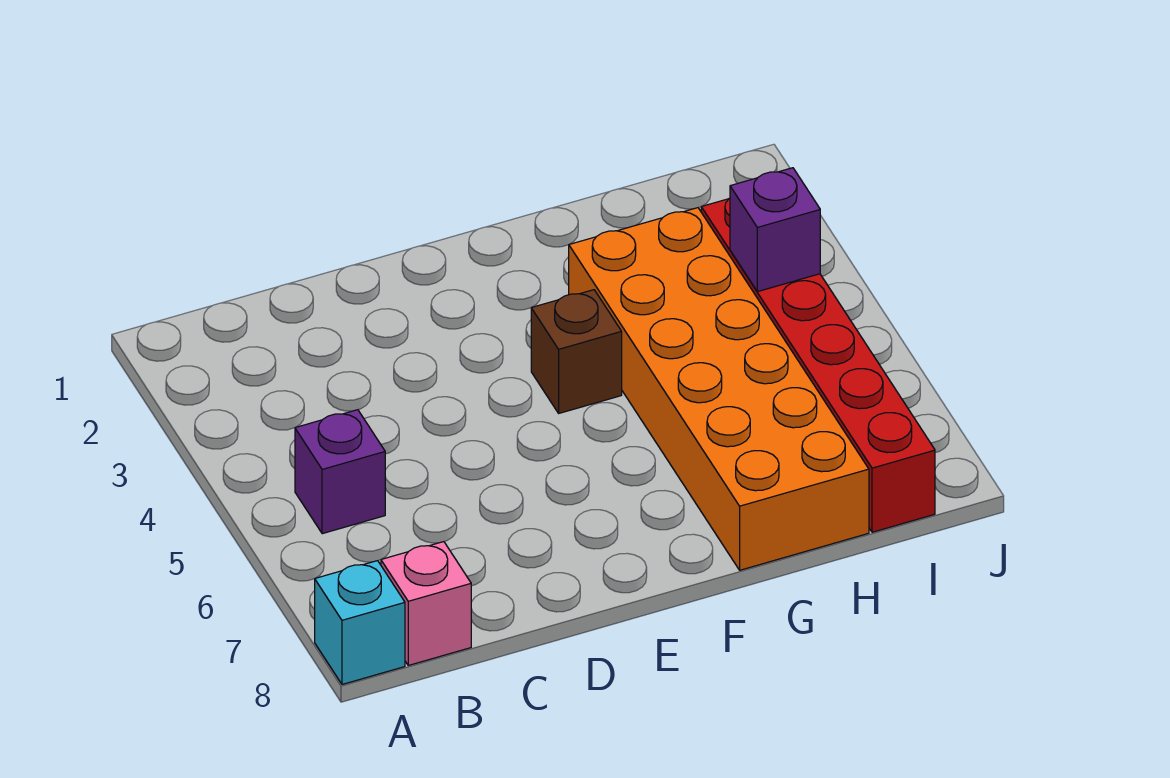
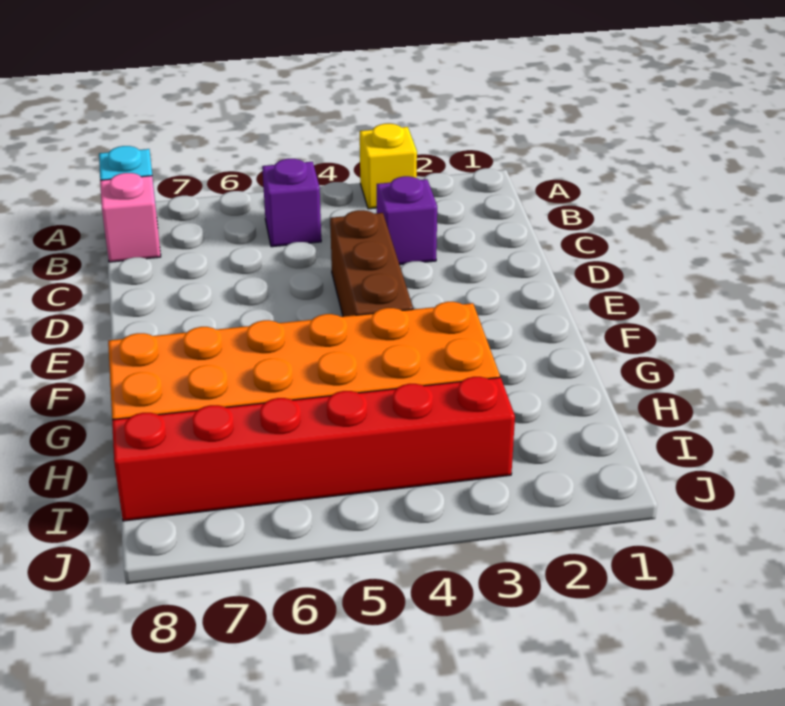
none -> yellow brick A3 level 1
brown brick F4 level 1 -> brown brick D4:F4 level 1
purple brick I4 level 2 -> purple brick C3 level 1

